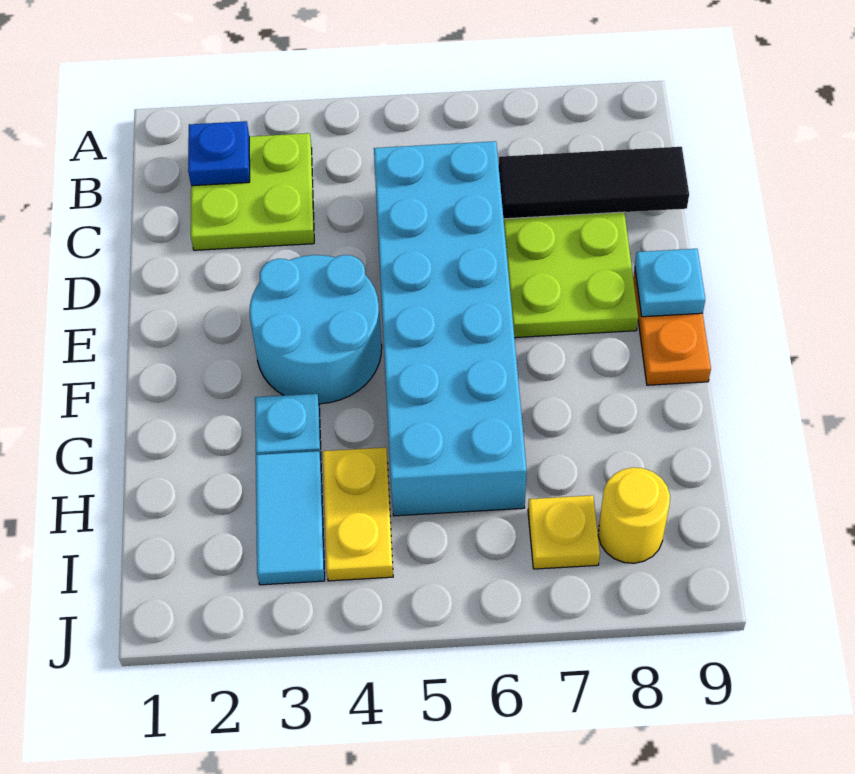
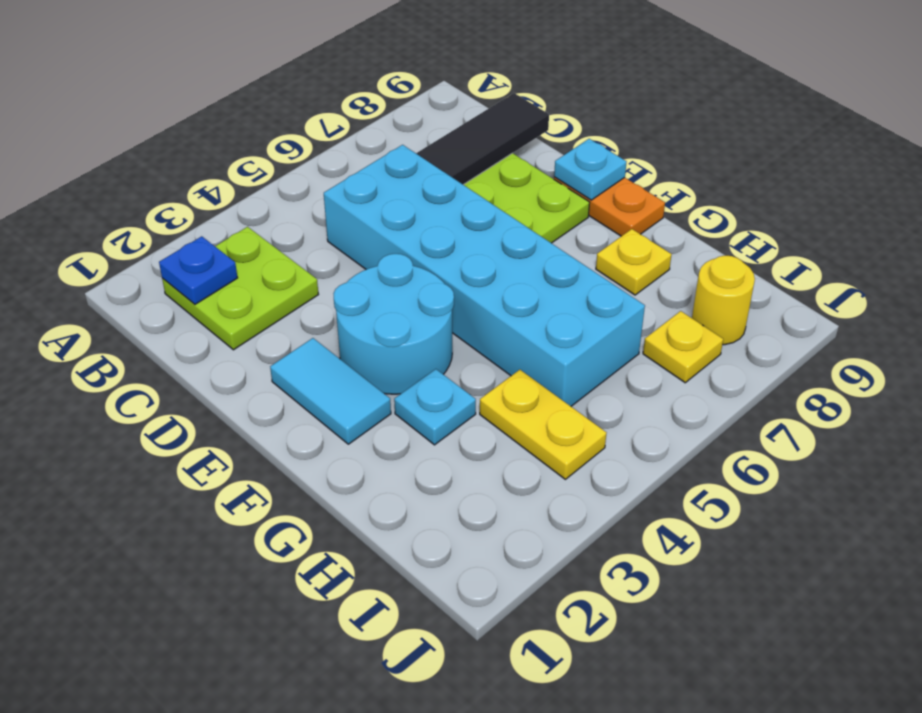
none -> yellow plate G8 level 1
cyan tile H3:I3 level 1 -> cyan tile E2:F2 level 1

